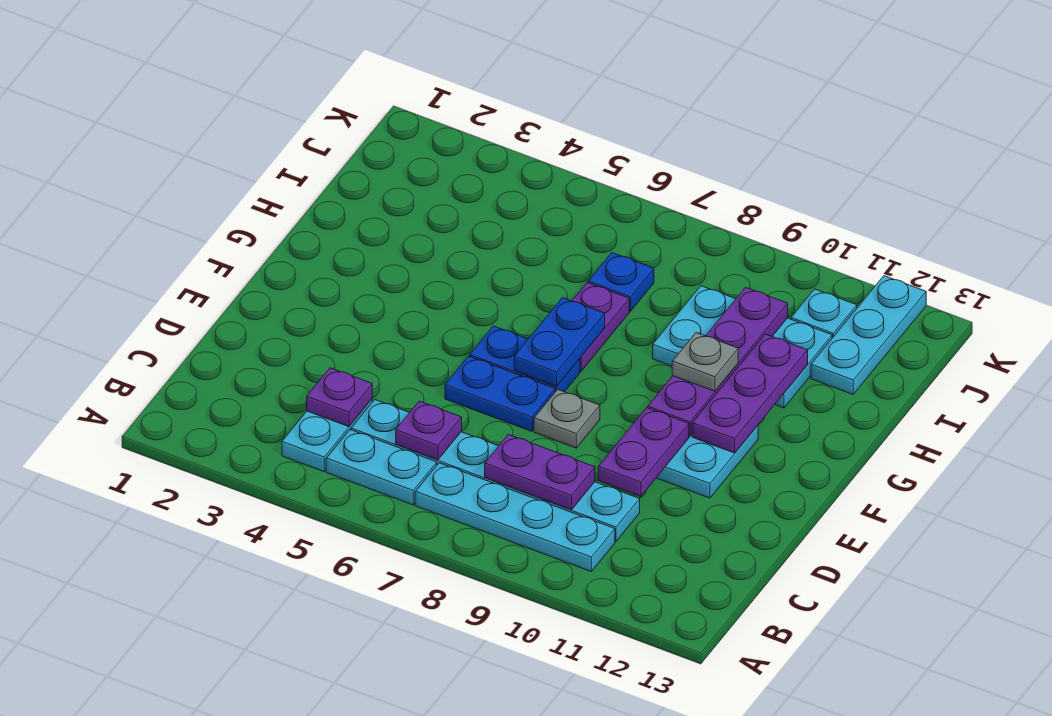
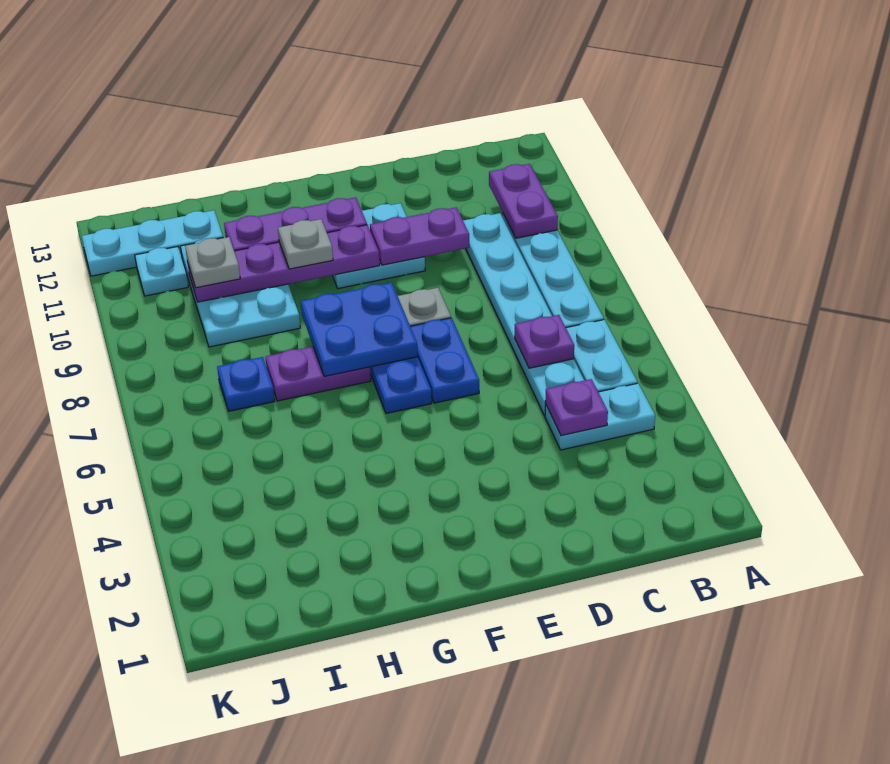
purple plate C8:C9 level 2 -> purple plate B10:B11 level 2
blue plate F7:G7 level 2 -> blue plate F7:G8 level 2
none -> grey plate I10 level 3

